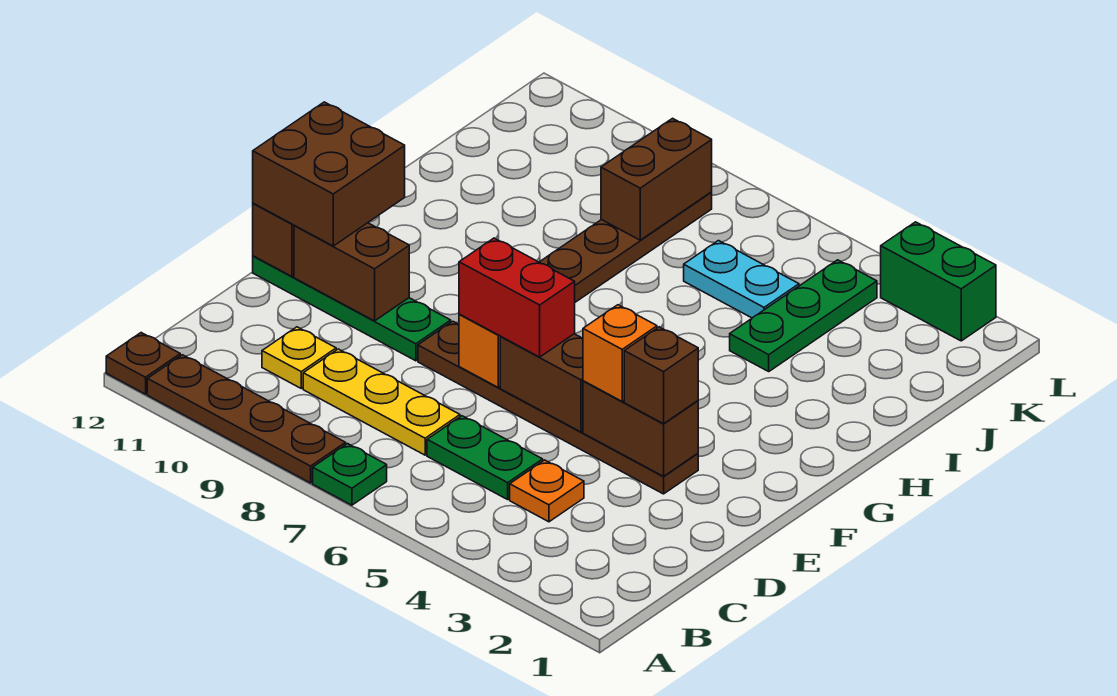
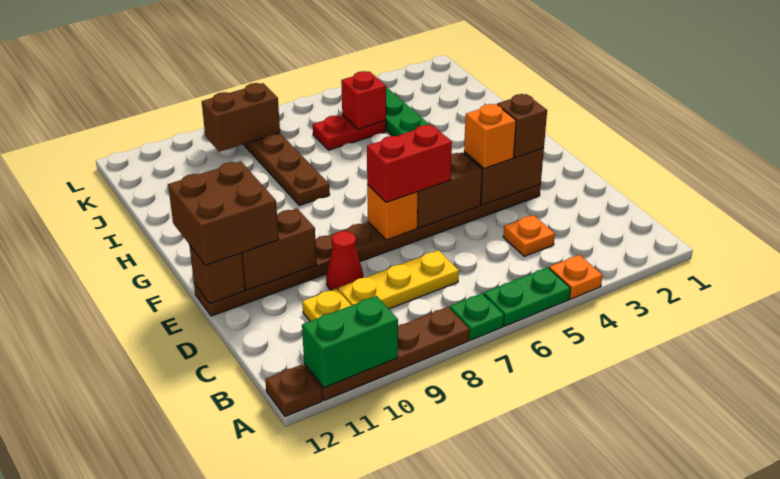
none -> orange plate A4 level 1
green plate C5:C6 level 1 -> green plate A5:A6 level 1
none -> red cone D9 level 1
green plate E9:E12 level 1 -> brown plate E9:E12 level 1
cyan plate J5:J6 level 1 -> red plate J5:J6 level 1
none -> red brick J5 level 2
brown brick J8:K8 level 2 -> brown brick K8:K9 level 2
green brick L2:L3 level 1 -> green brick A10:A11 level 2

